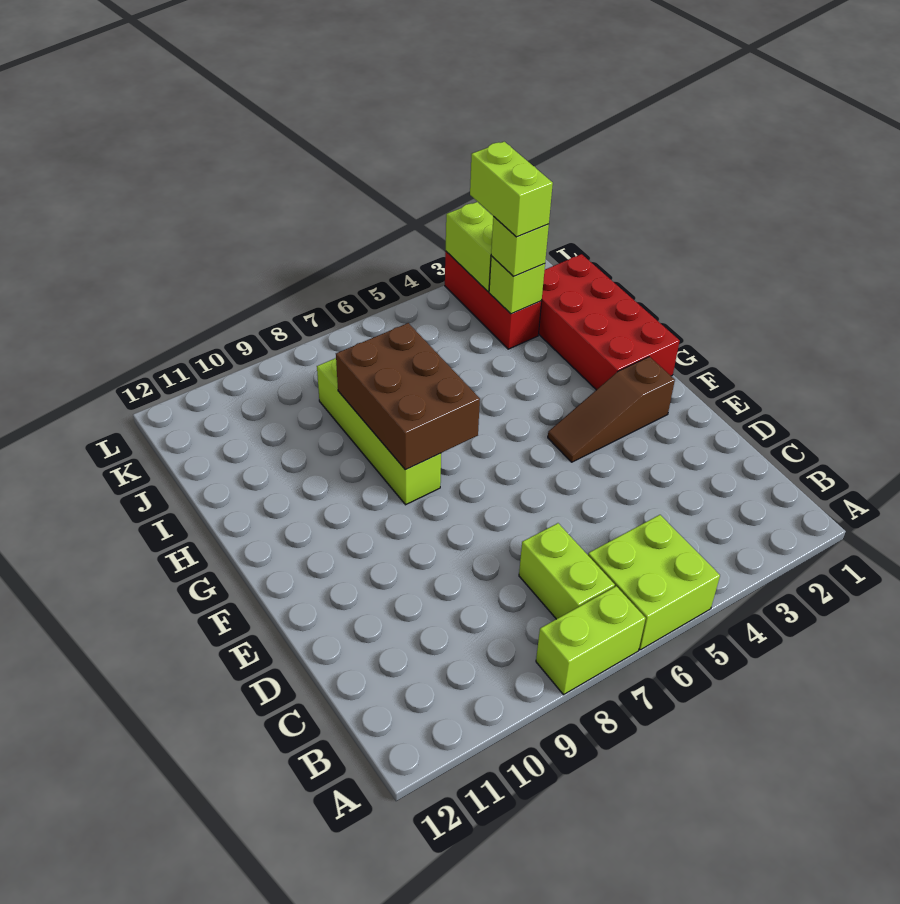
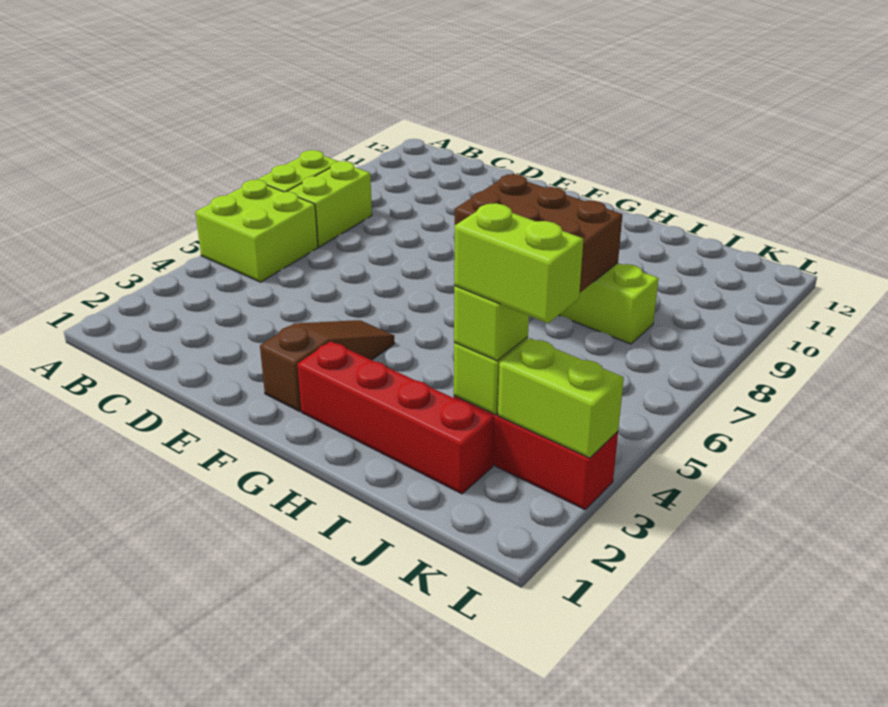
lime brick B7:C7 level 1 -> lime brick B7:B8 level 1
red brick G1:J2 level 1 -> red brick G2:J2 level 1

